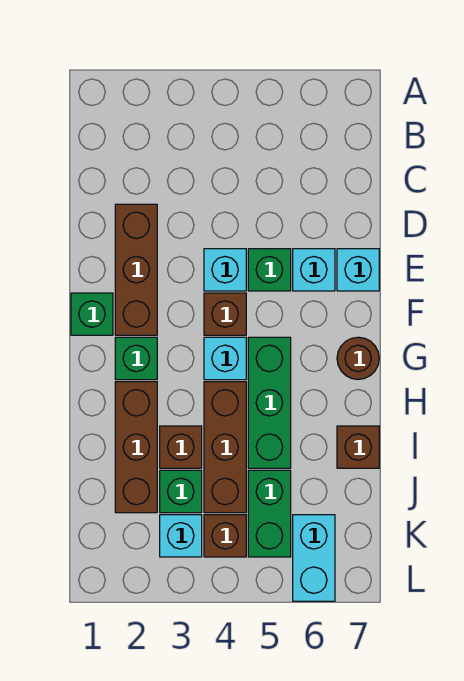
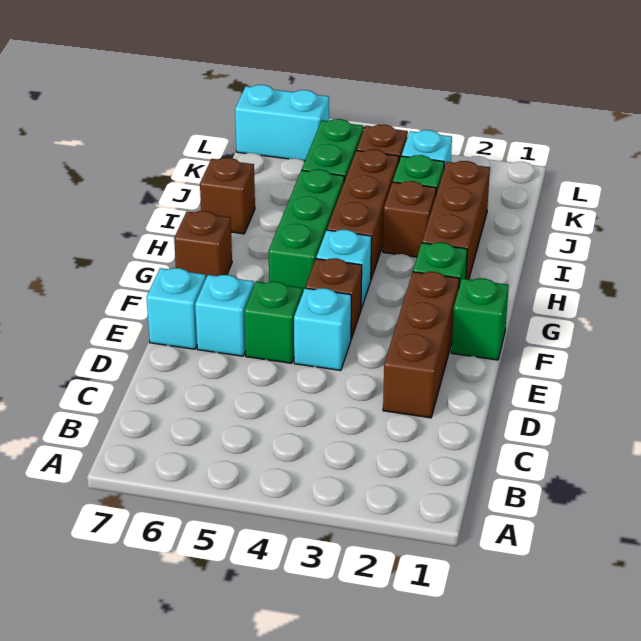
brown round brick G7 level 1 -> brown brick G7 level 1
cyan brick K6:L6 level 1 -> cyan brick L6:L7 level 1

